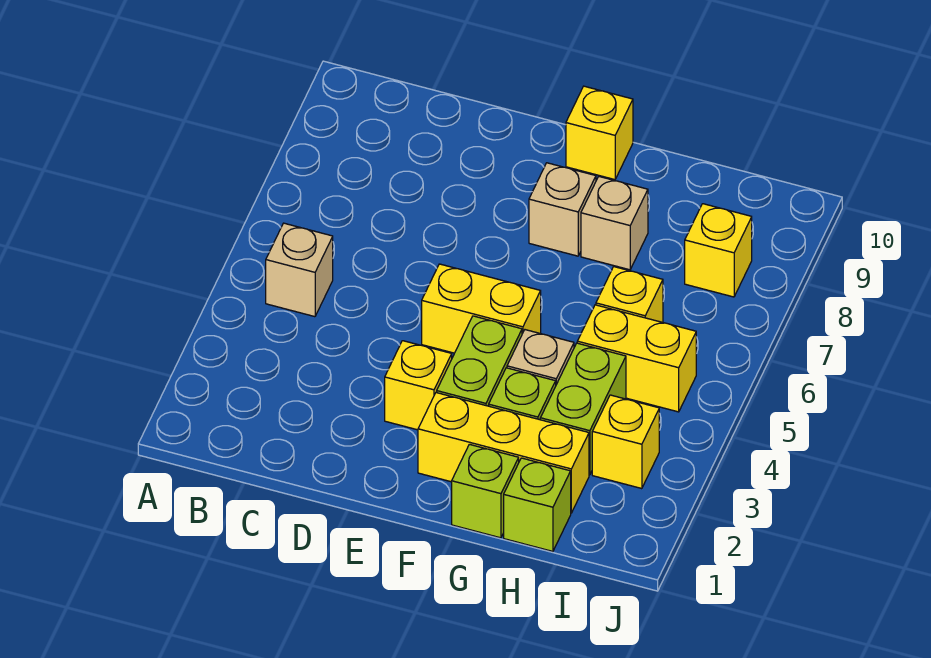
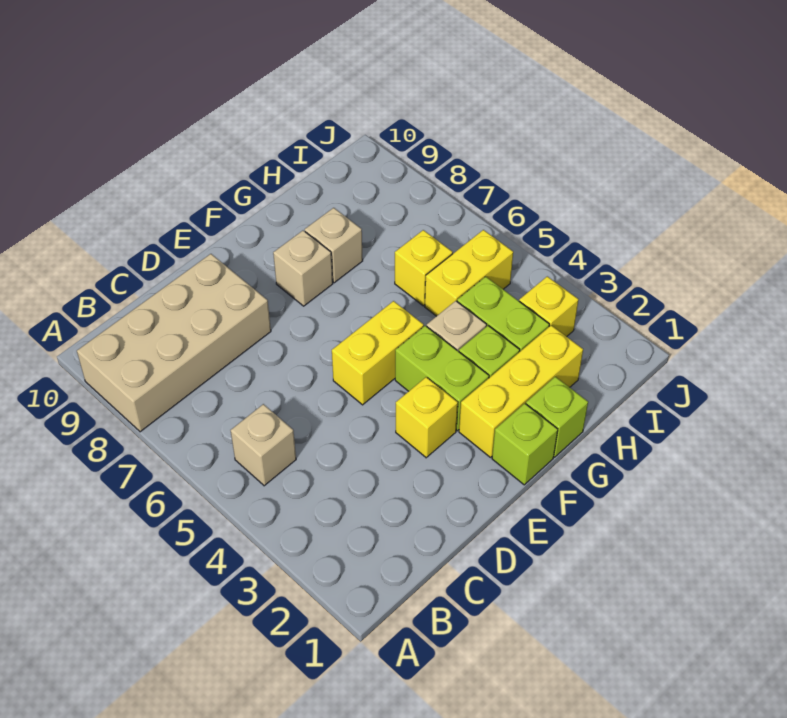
none -> tan brick A8:D9 level 1
yellow brick F10 level 1 -> none
lime brick H1 level 1 -> lime brick F1 level 1
yellow brick I8 level 1 -> none

